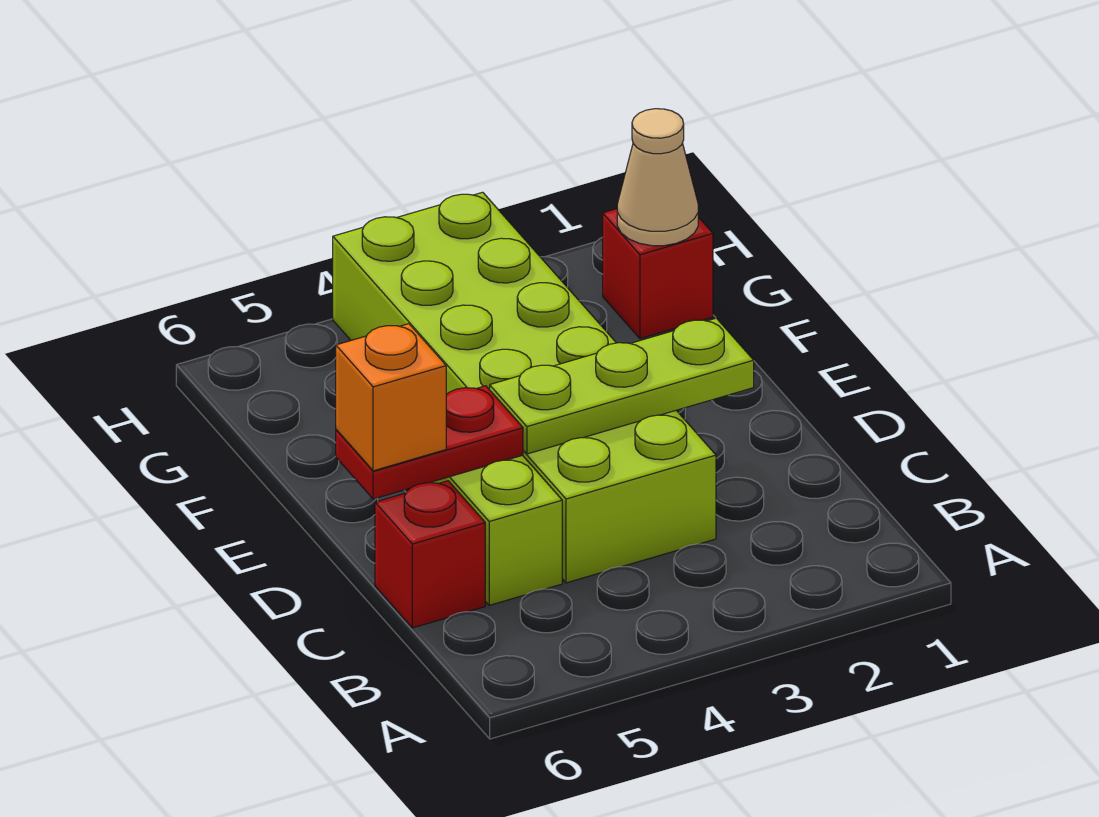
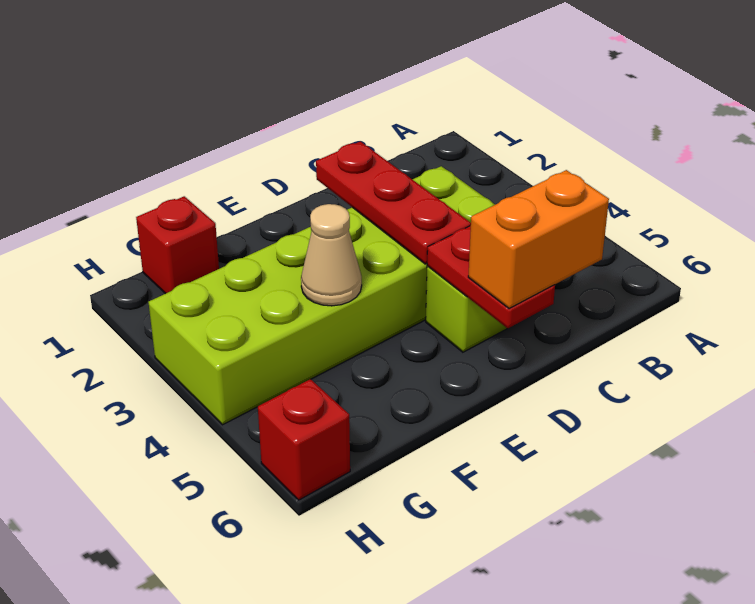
red brick C6 level 1 -> red brick H6 level 1
lime plate D2:D4 level 2 -> red plate D2:D4 level 2
orange brick D6 level 3 -> orange brick C6:D6 level 3
tan cone G1 level 2 -> tan cone F4 level 2

